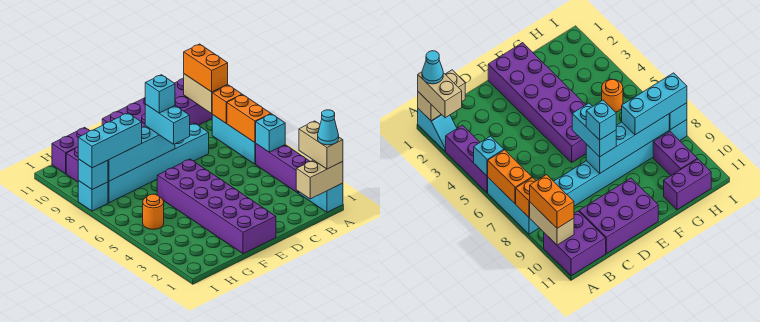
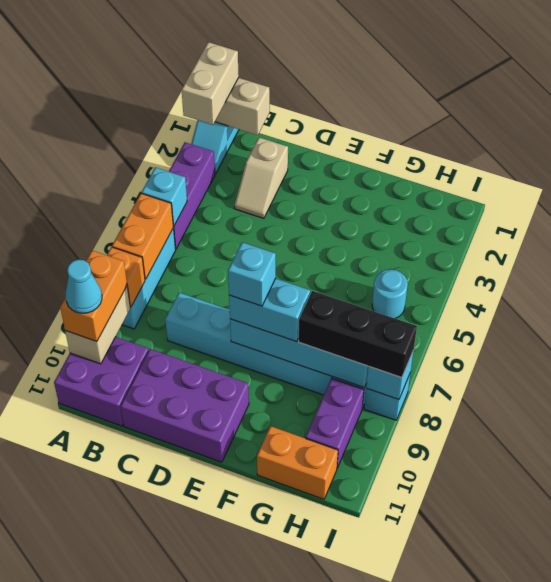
cyan cone A1 level 4 -> cyan cone A10 level 4
none -> tan slope C2:C3 level 1 top 2
purple brick E1:F6 level 1 -> none
cyan brick E7:E8 level 3 -> cyan brick E8:F8 level 3
cyan brick G8:I8 level 3 -> black brick G8:I8 level 3
purple brick G11:H11 level 1 -> orange brick G11:H11 level 1
orange round brick H5 level 1 -> cyan round brick H5 level 1

